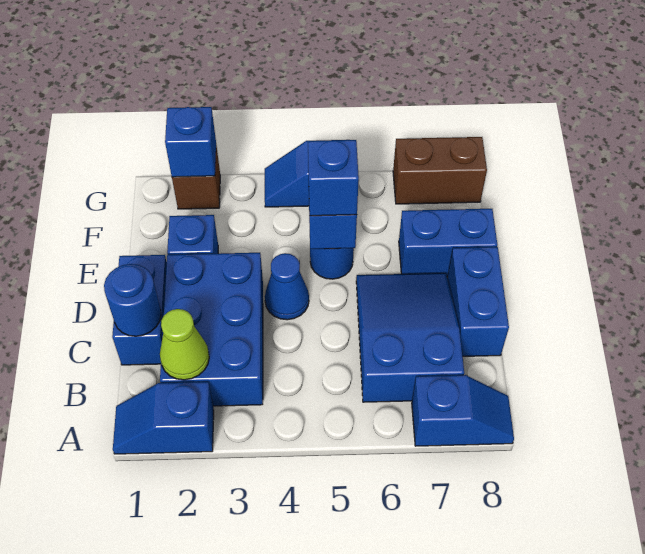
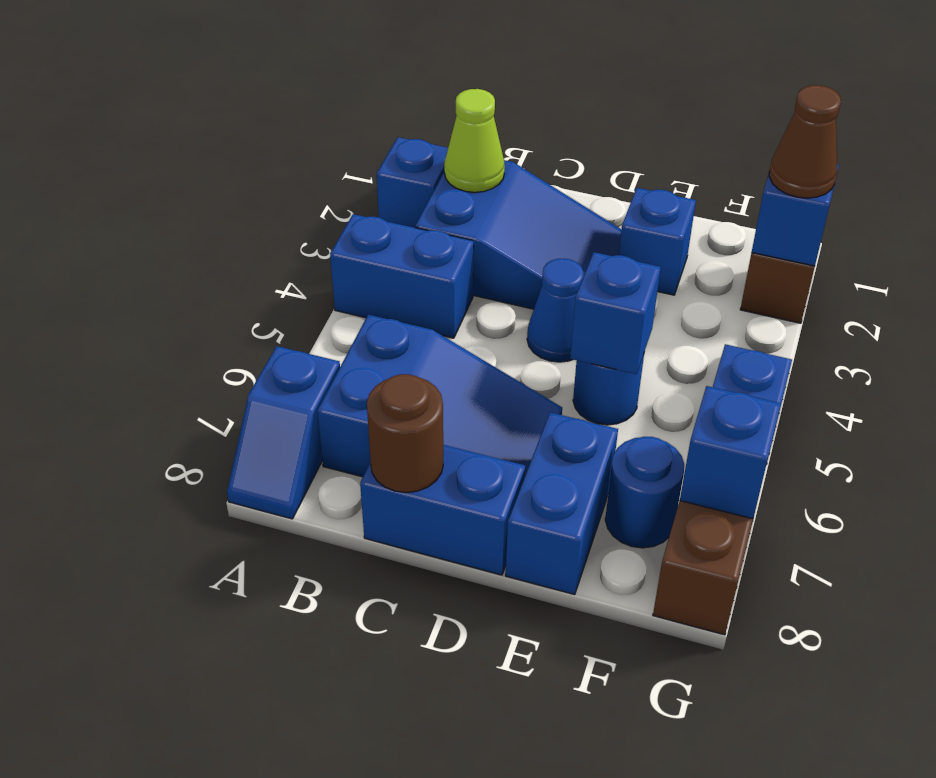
blue brick B2:D3 level 1 -> blue slope B2:D3 level 1 top B
blue brick C1:D1 level 1 -> blue brick A4:B4 level 1
blue round brick C1 level 2 -> blue round brick F7 level 1
none -> brown round brick C8 level 2
blue brick E5 level 3 -> blue brick G7 level 2
none -> brown cone G2 level 3

